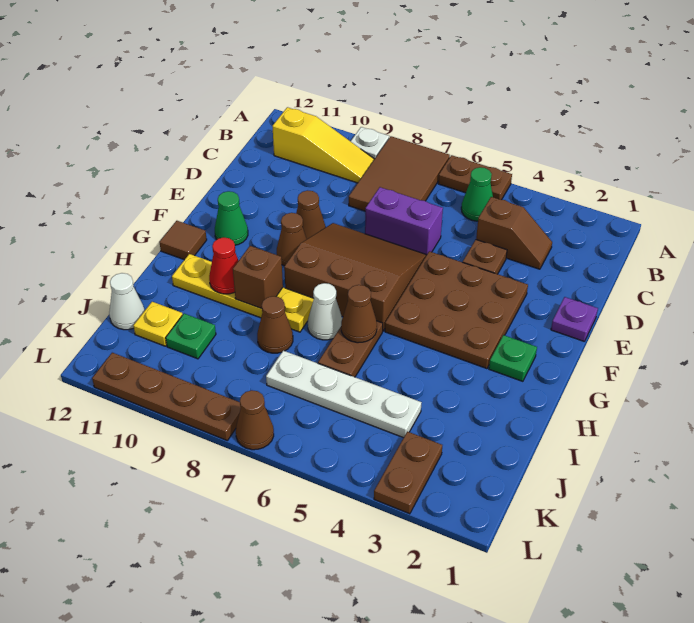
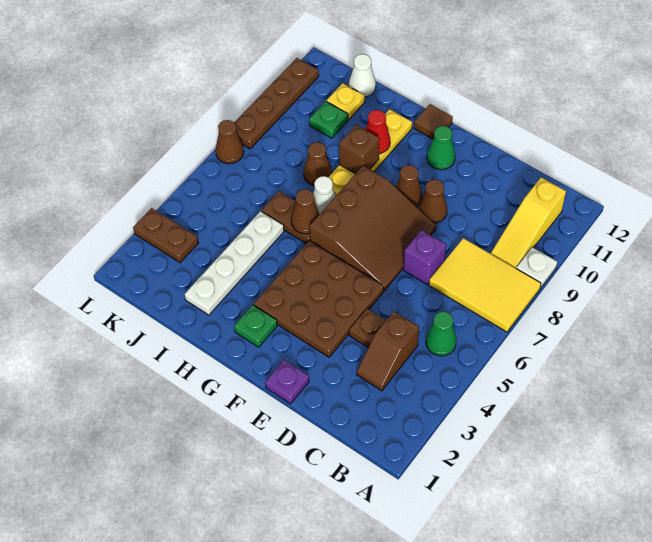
brown plate A5:A6 level 1 -> none
brown tile A7:C8 level 1 -> yellow tile A7:C8 level 1
purple brick D6:D7 level 1 -> purple brick D7 level 1
white plate J4:J7 level 1 -> white plate I2:I5 level 1

